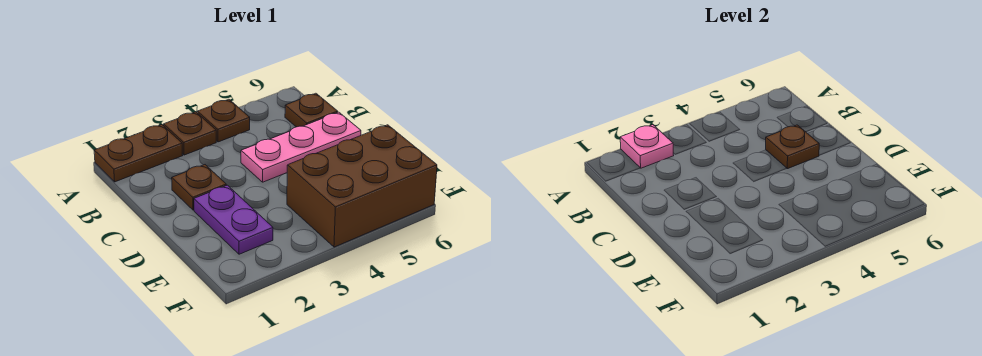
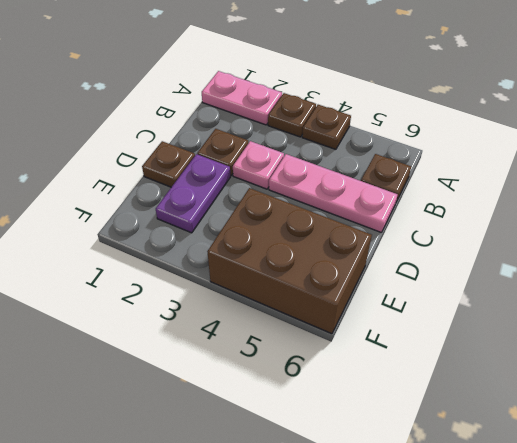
brown plate A1:A2 level 1 -> pink plate A1:A2 level 1
pink plate A2 level 2 -> pink plate C3 level 1
brown plate C5 level 2 -> brown plate D1 level 1

